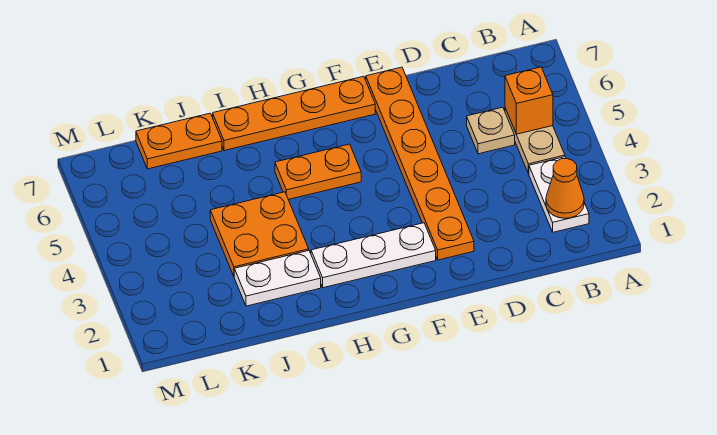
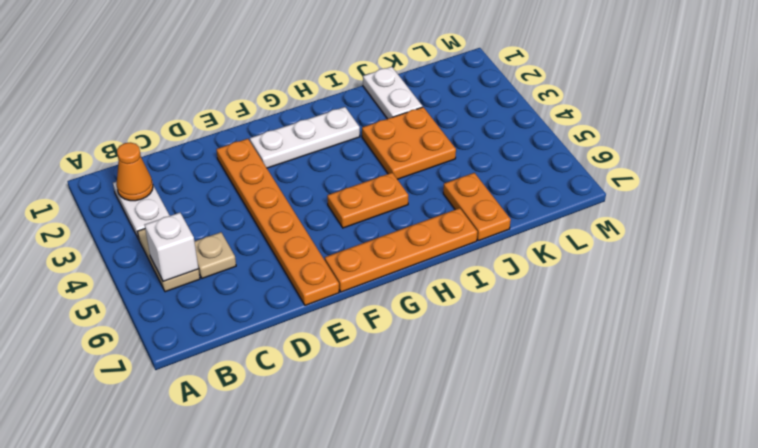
orange brick B5 level 2 -> white brick B5 level 2
white plate I2:J2 level 1 -> white plate J1:J2 level 1
orange plate J7:K7 level 1 -> orange plate J6:J7 level 1

